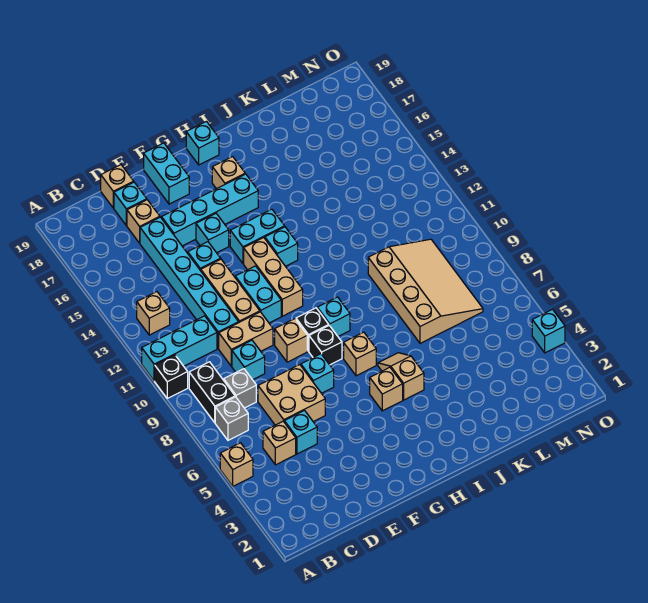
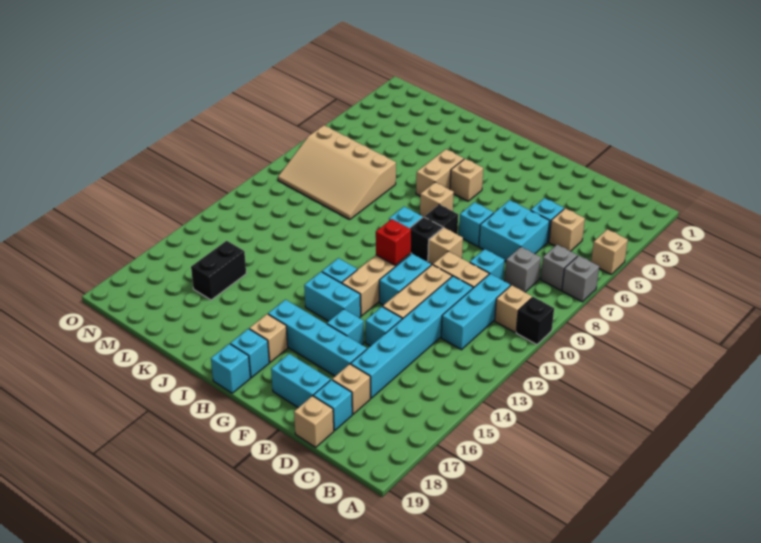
none -> grey brick A7 level 1
cyan brick A11:C11 level 1 -> cyan brick C10:C12 level 1
black brick B8:B9 level 1 -> black brick L15:L16 level 1
tan brick B13 level 1 -> tan brick B10 level 1
tan brick D6:E7 level 1 -> cyan brick D6:E7 level 1
cyan brick F18:F19 level 1 -> cyan brick E18:F18 level 1
none -> red brick G11 level 2
tan slope I5:I6 level 1 top 5 -> tan brick I5:I6 level 1
tan slope K7:M10 level 1 top K -> tan slope K7:N9 level 1 top 7
cyan brick O4 level 1 -> cyan brick H18 level 1

